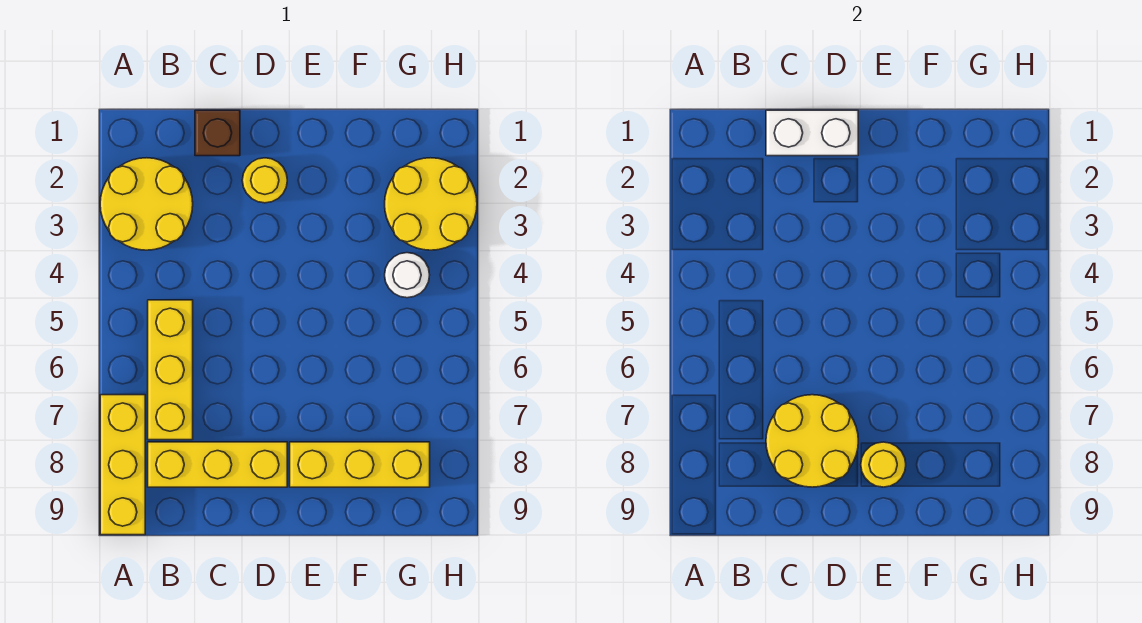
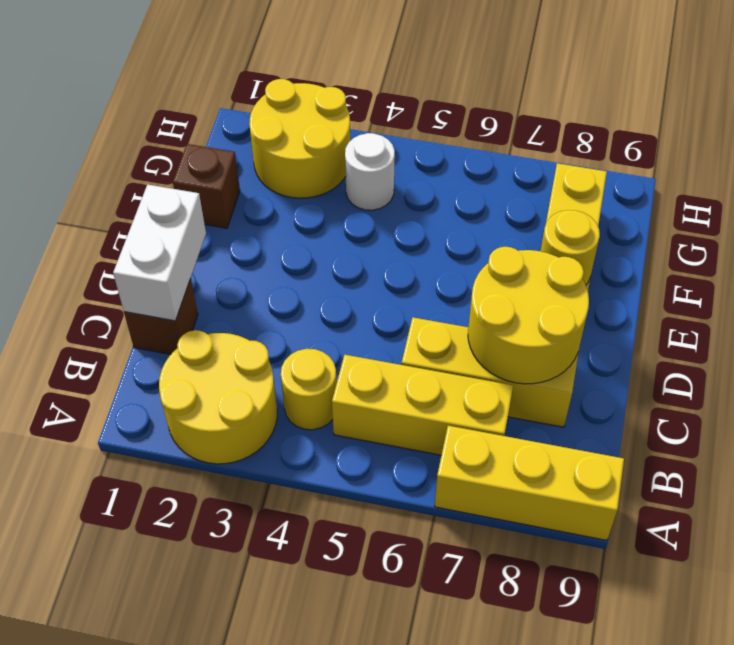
yellow brick B8:D8 level 1 -> yellow brick C6:C8 level 1
yellow round brick D2 level 1 -> yellow round brick B4 level 1
none -> brown brick F1 level 1

